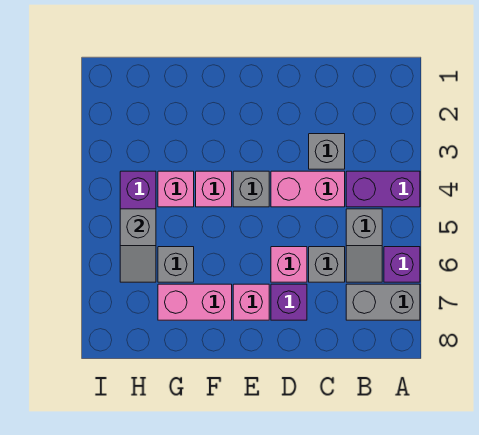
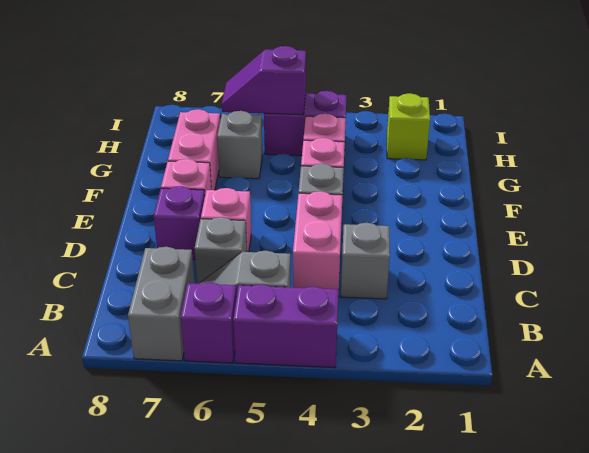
purple brick A4:B4 level 1 -> purple brick A4:A5 level 1
none -> lime brick H2 level 1
grey slope H5:H6 level 2 top 5 -> purple slope H5:H6 level 2 top 5

